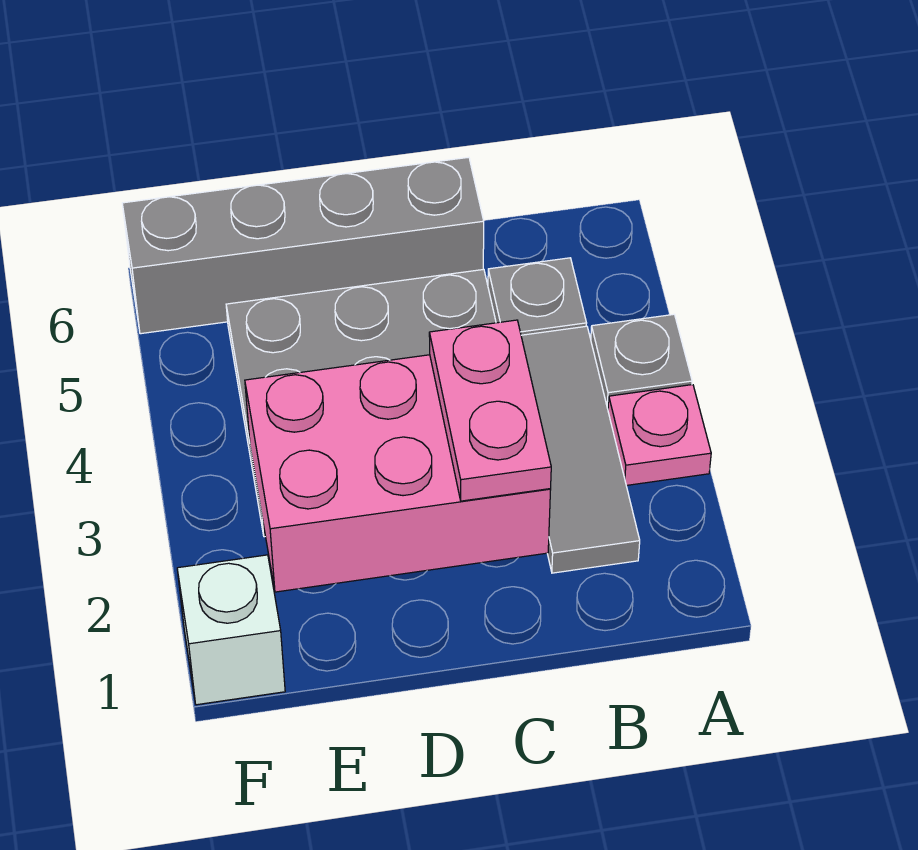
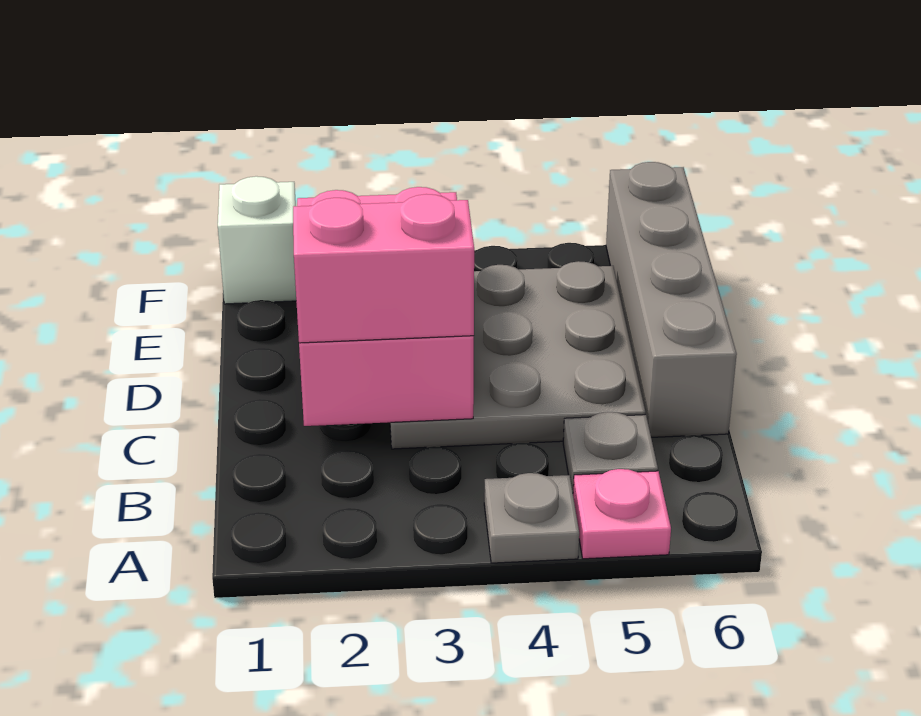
pink plate A3 level 1 -> pink plate A5 level 1
grey tile B2:B4 level 1 -> none
pink plate C2:C3 level 3 -> pink brick C2:C3 level 3

